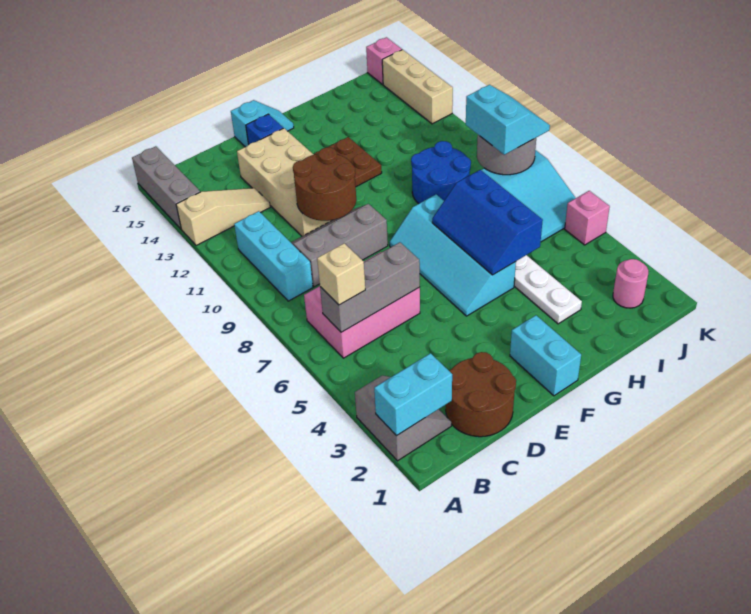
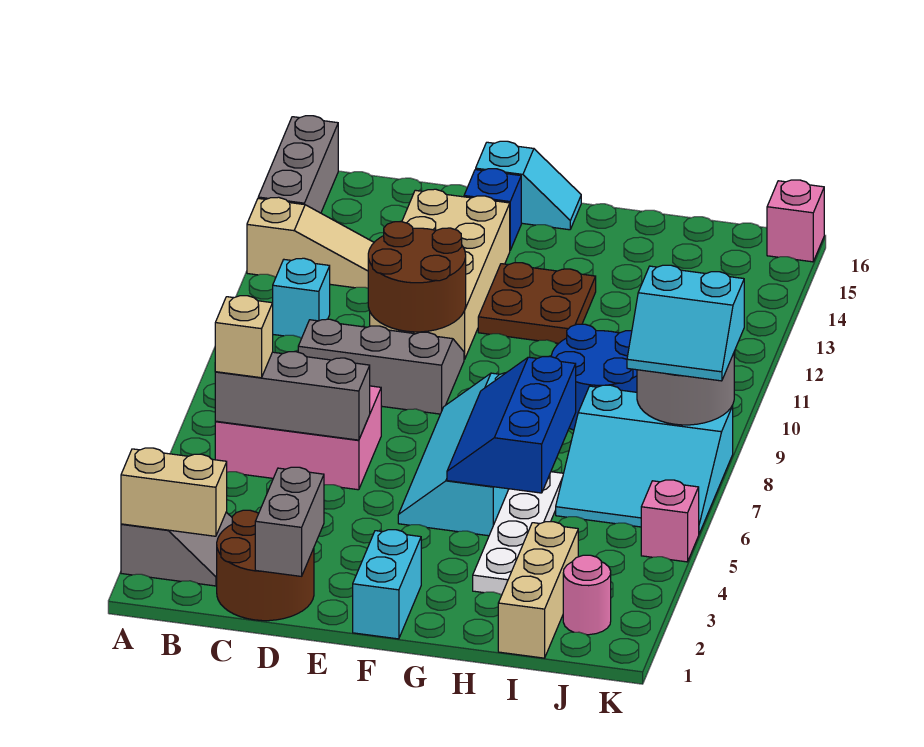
cyan brick A2:B2 level 2 -> tan brick A2:B2 level 2
cyan brick B9:B11 level 1 -> cyan brick B11 level 1
none -> grey brick D1:D2 level 2
cyan slope J8:K9 level 3 top J -> cyan slope J8:K9 level 3 top 9
tan brick K13:K15 level 1 -> tan brick I1:I3 level 1

